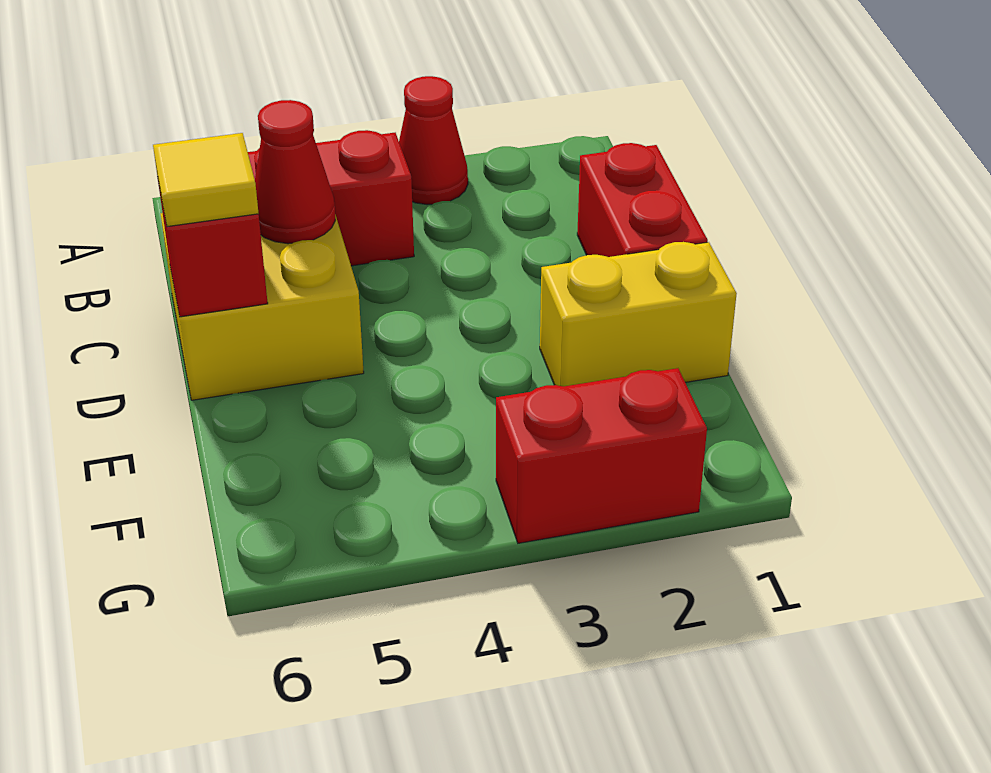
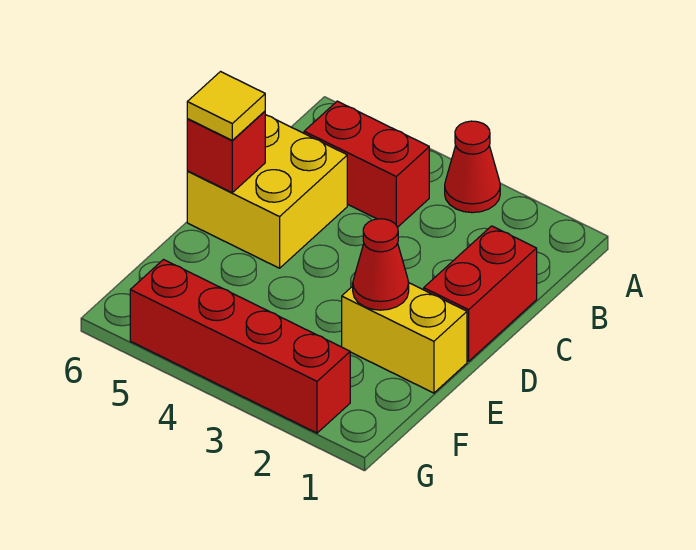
red cone C5 level 2 -> red cone E2 level 2
red brick G2:G3 level 1 -> red brick G2:G5 level 1

